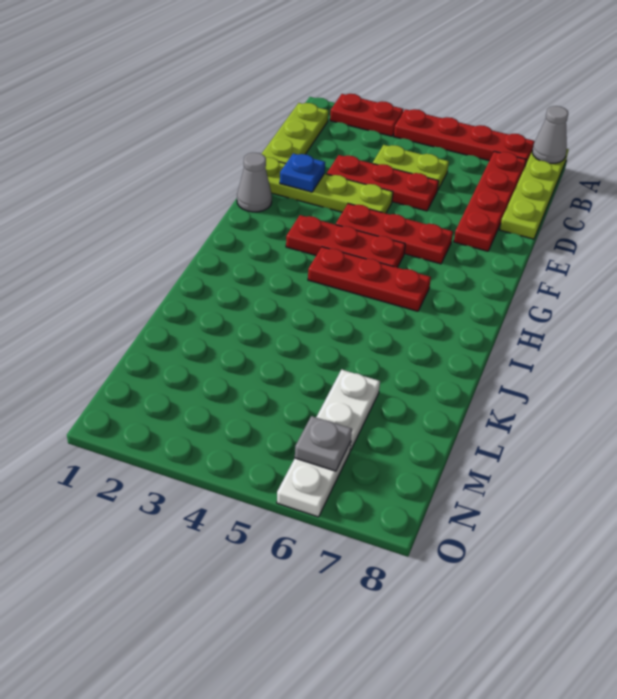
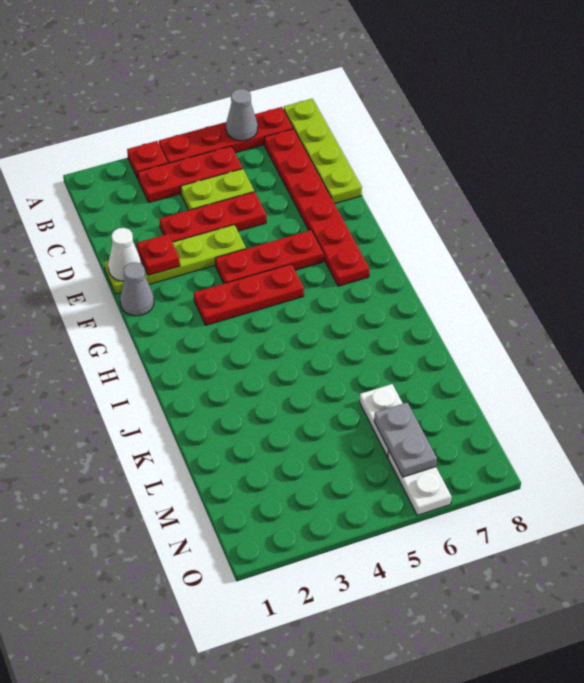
red plate A2:A3 level 1 -> red plate A3 level 1
grey cone A8 level 2 -> grey cone A6 level 2
lime plate B1:D1 level 1 -> none
red plate B7:E7 level 1 -> red plate B7:G7 level 1
none -> white cone E1 level 2
blue plate E2 level 2 -> red plate E2 level 2
red plate H4:H6 level 1 -> red plate B3:B5 level 1
grey plate N6 level 2 -> grey plate M6:N6 level 2

